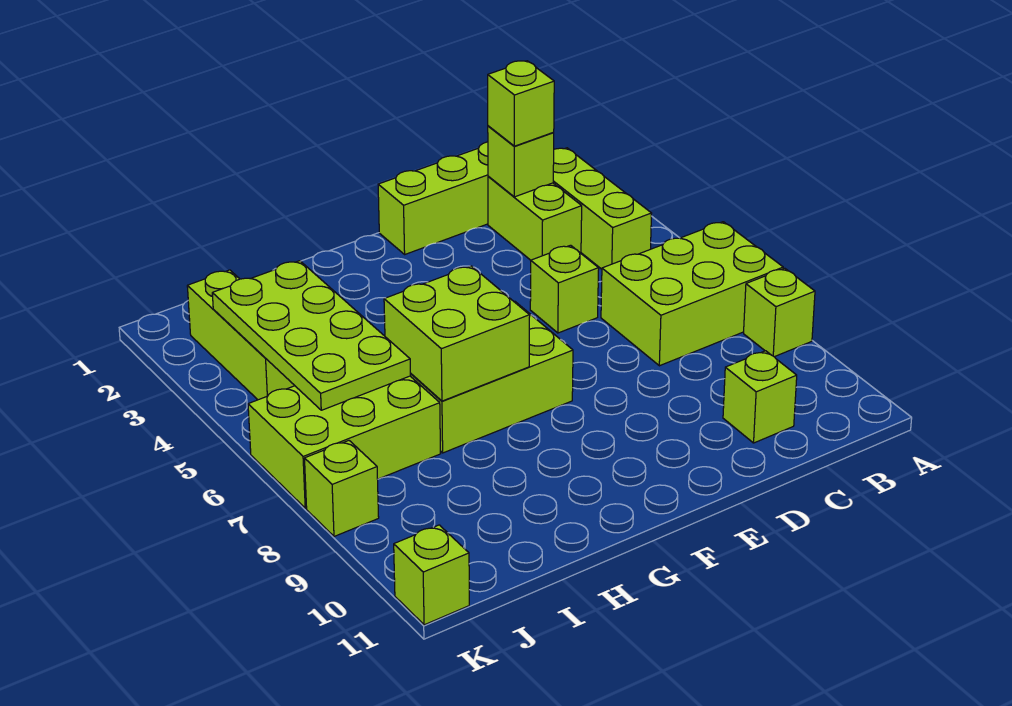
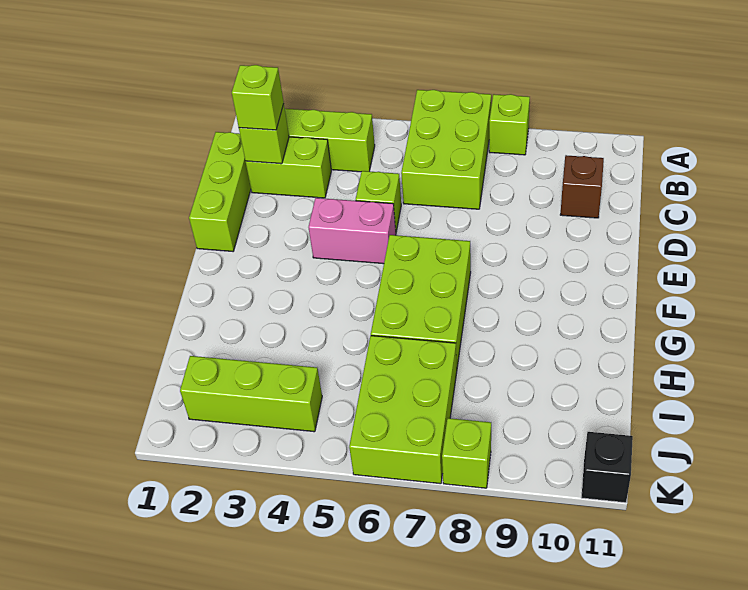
lime brick C10 level 1 -> brown brick C10 level 1
none -> pink brick E4:E5 level 1
lime brick G6:H7 level 2 -> none
lime plate I3:J6 level 2 -> none
lime brick K11 level 1 -> black brick K11 level 1

